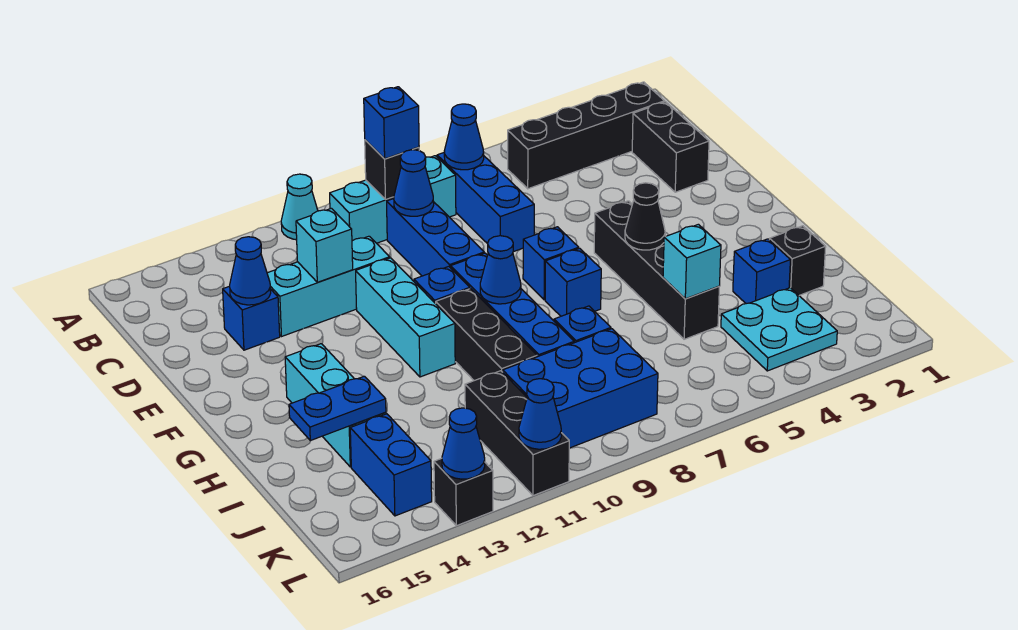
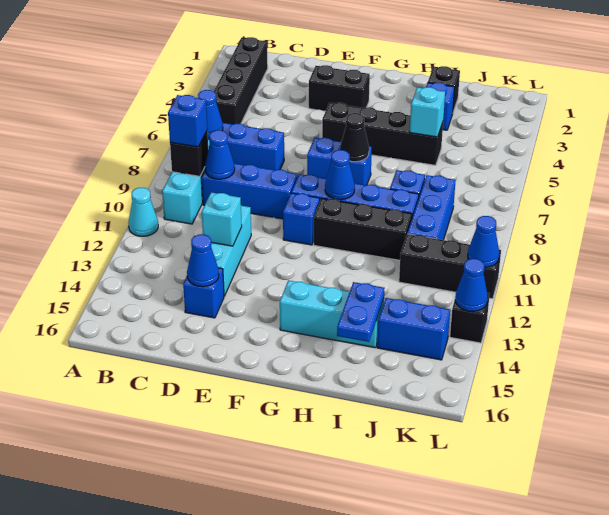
black brick C2:D2 level 1 -> black brick E3:F3 level 1
cyan brick E11:G11 level 1 -> none
black cone G5 level 2 -> black cone G7 level 2
cyan plate J3:K4 level 1 -> none
blue brick J8:K10 level 1 -> blue brick J8:J10 level 1

